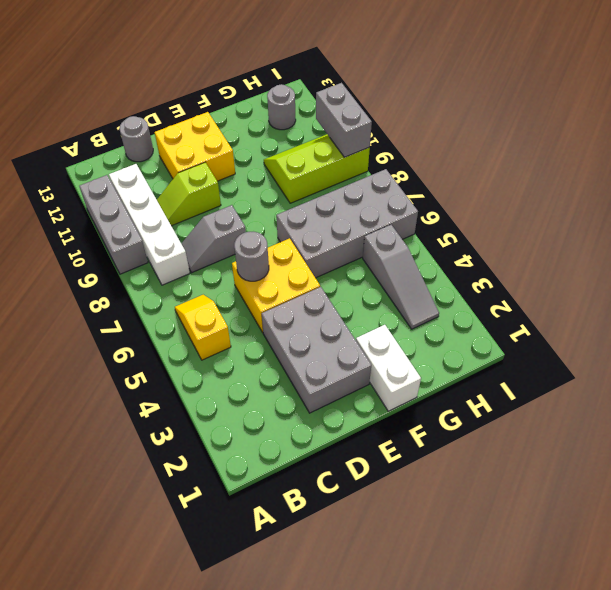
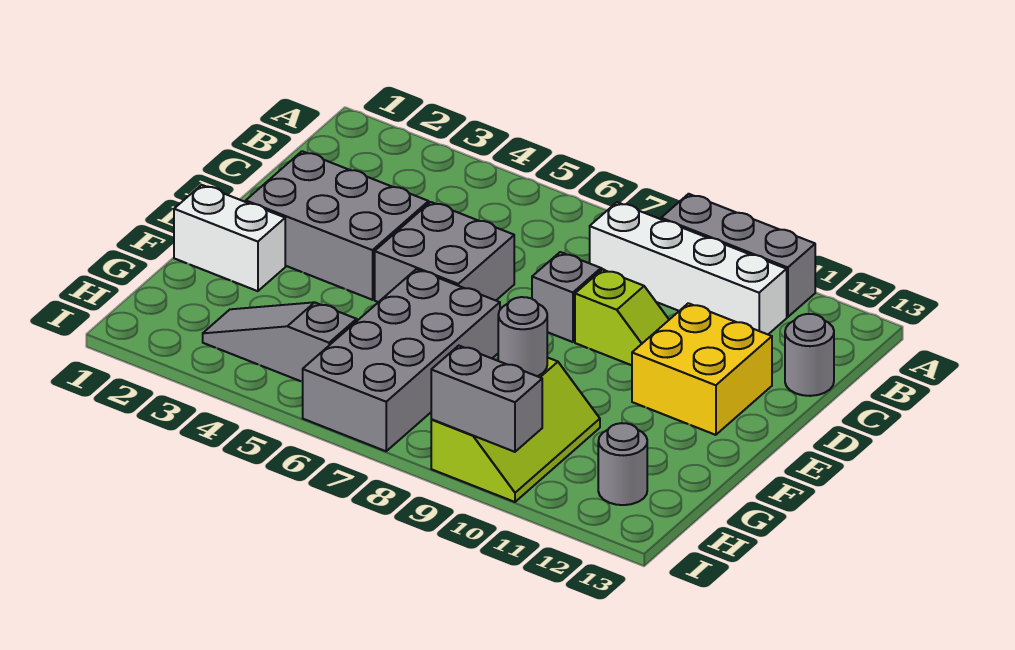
yellow slope B5:B6 level 1 top 5 -> none
lime slope C10:D10 level 1 top D -> lime slope D9:D10 level 1 top 9
yellow brick D5:E6 level 1 -> grey brick D5:E6 level 1
grey round brick D6 level 2 -> grey round brick G9 level 2

